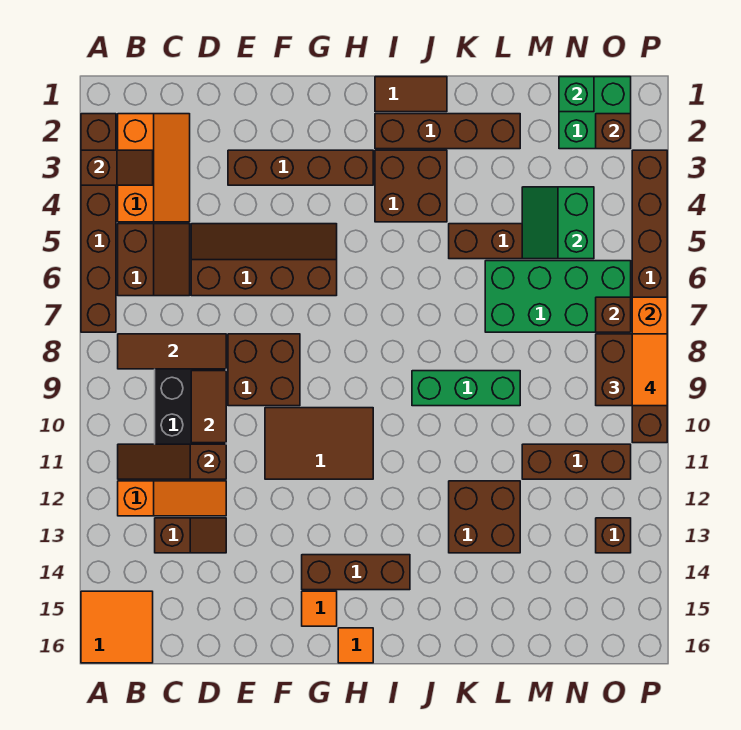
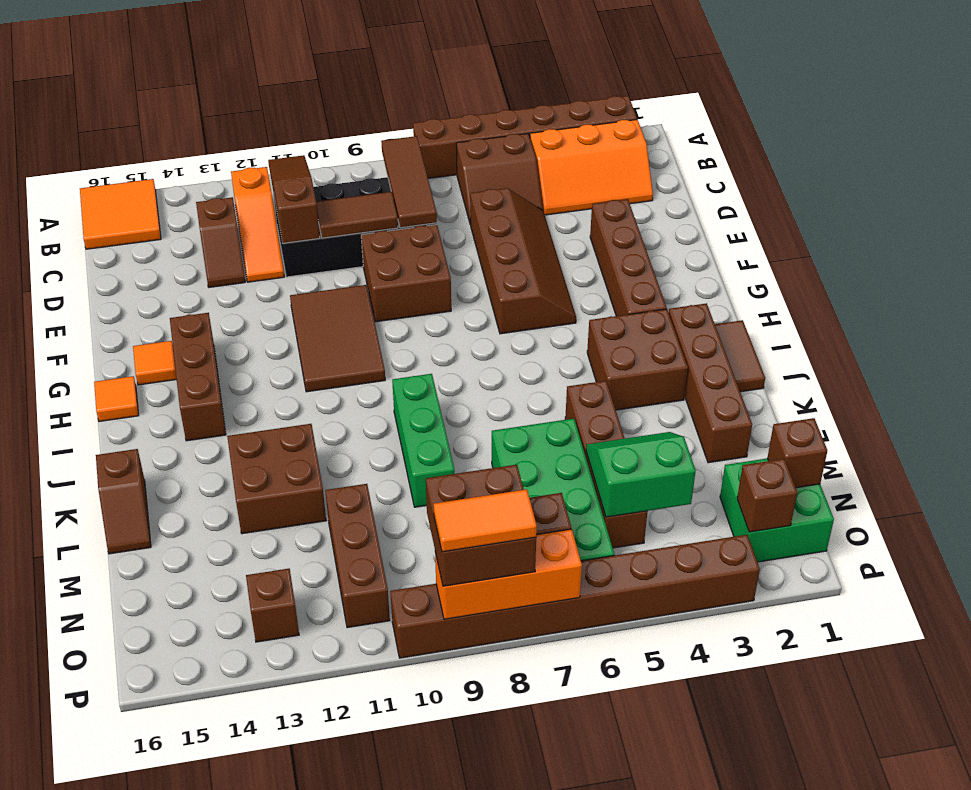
brown slope A3:B3 level 2 top A -> brown slope K16:L16 level 1 top K
green brick N1 level 2 -> brown brick N1 level 2

